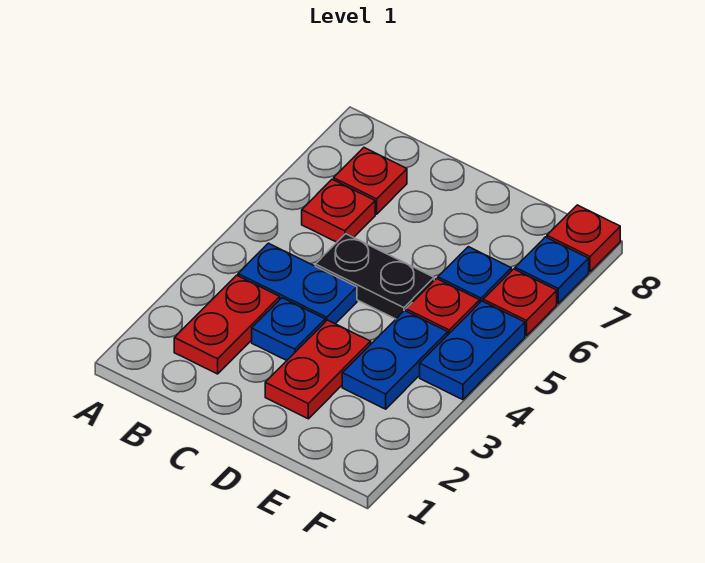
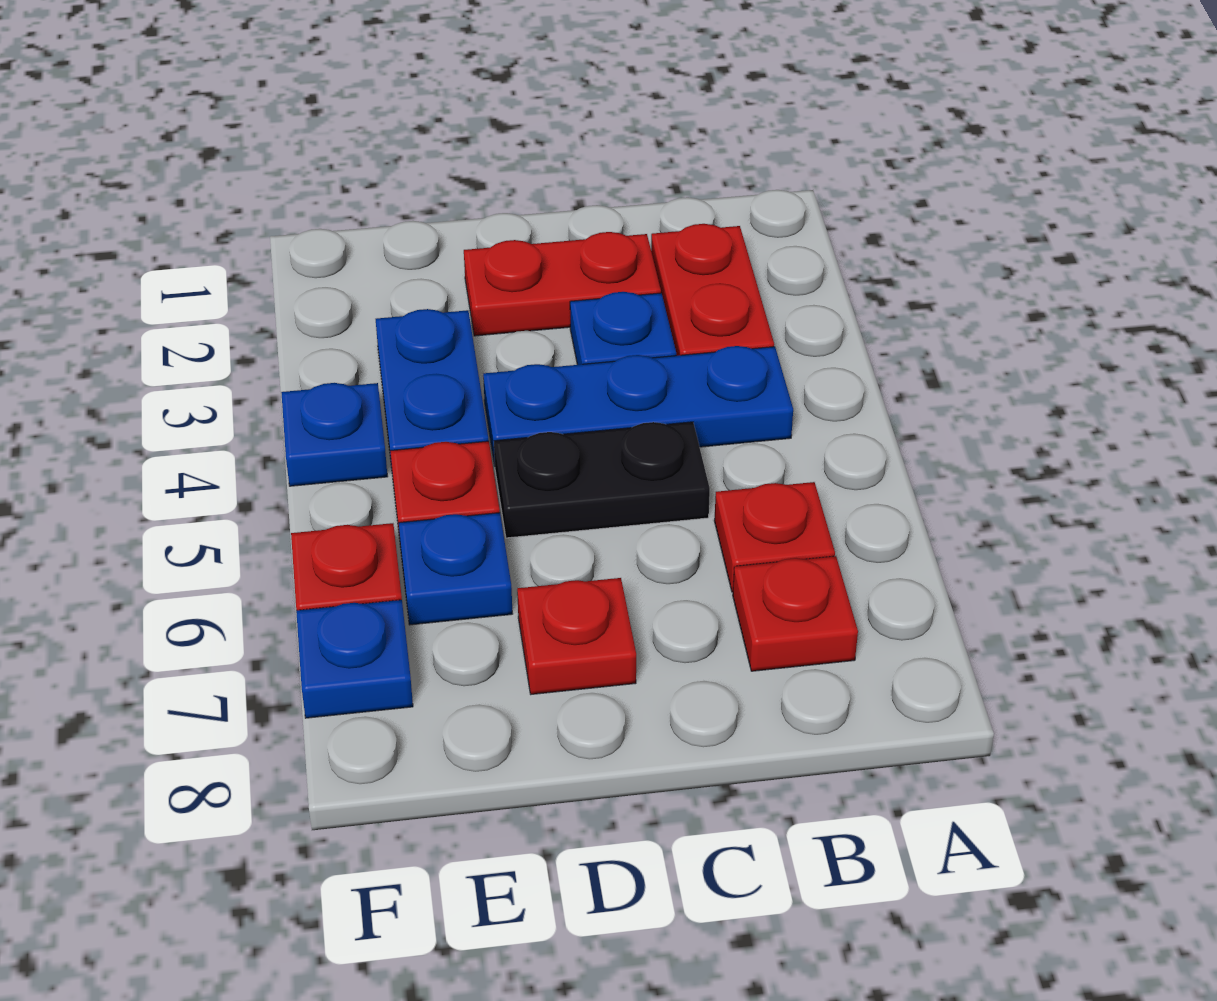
blue plate B4:C4 level 1 -> blue plate B4:D4 level 1
red plate D2:D3 level 1 -> red plate C2:D2 level 1
blue plate F4:F5 level 1 -> blue plate F4 level 1
red plate F8 level 1 -> red plate D7 level 1

